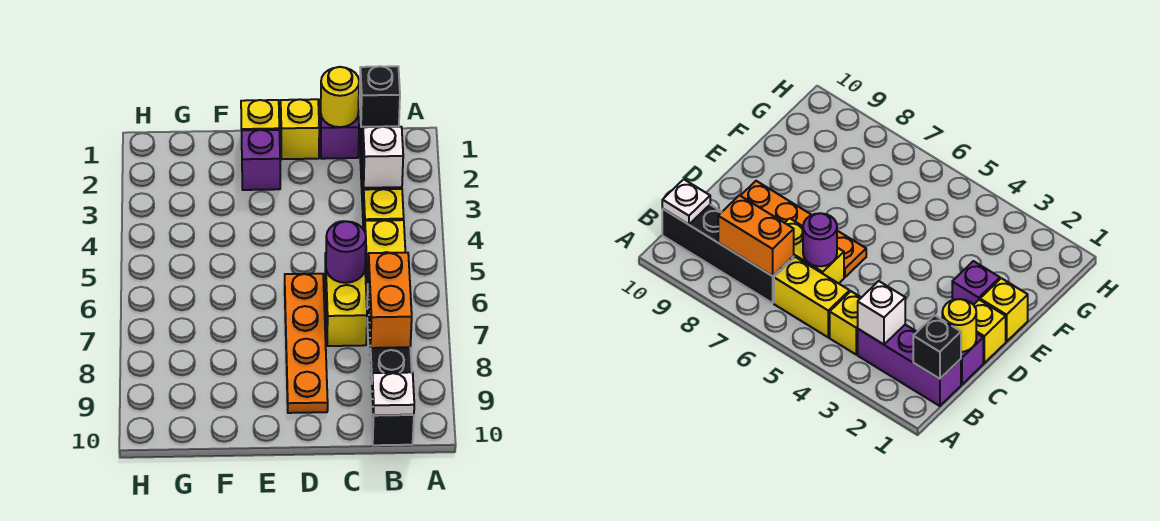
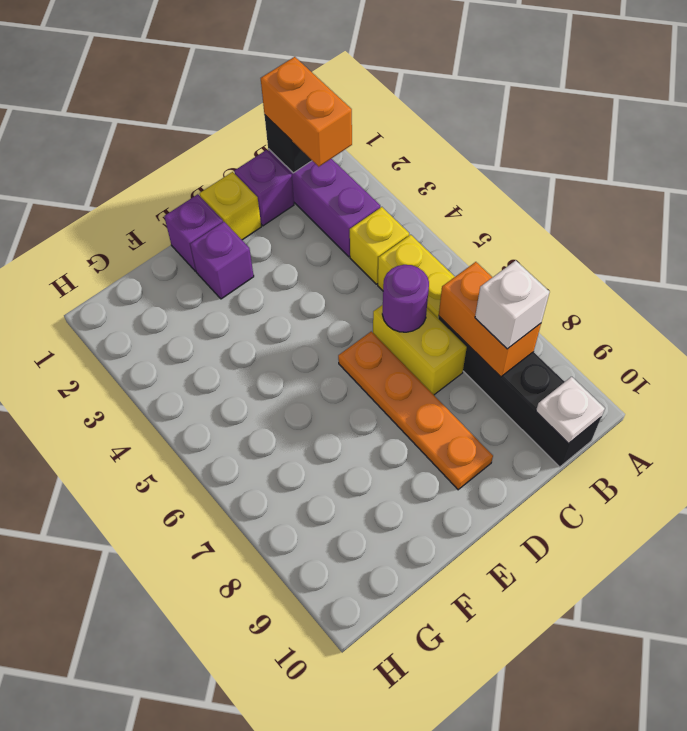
none -> orange brick B1:B2 level 3
white brick B3 level 2 -> white brick B8 level 3
yellow round brick C1 level 2 -> none
yellow brick E1 level 1 -> purple brick E1 level 1

